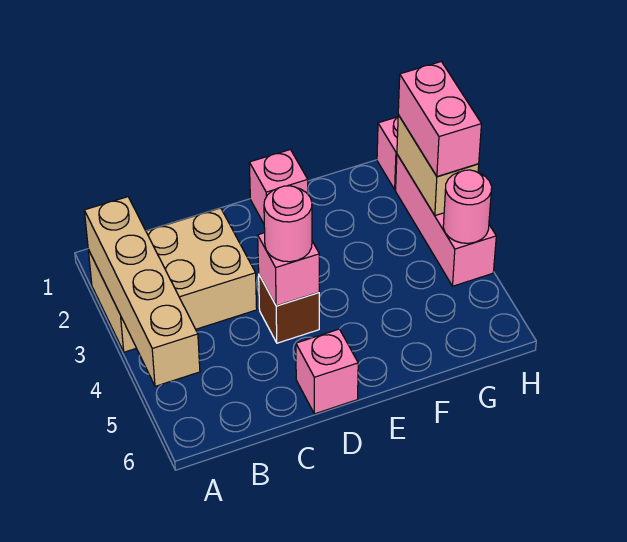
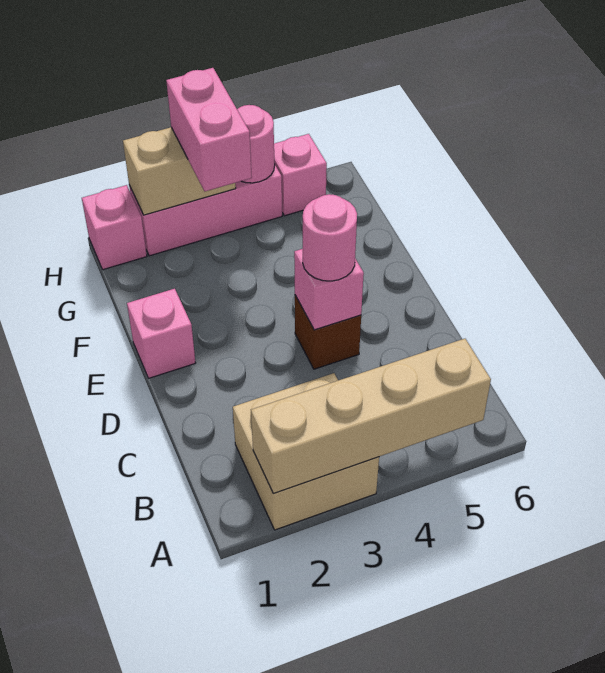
tan brick A2:C3 level 1 -> tan brick A2:B3 level 1
pink brick D6 level 1 -> pink brick H5 level 1
pink brick H2:H3 level 3 -> pink brick G3:H3 level 3

